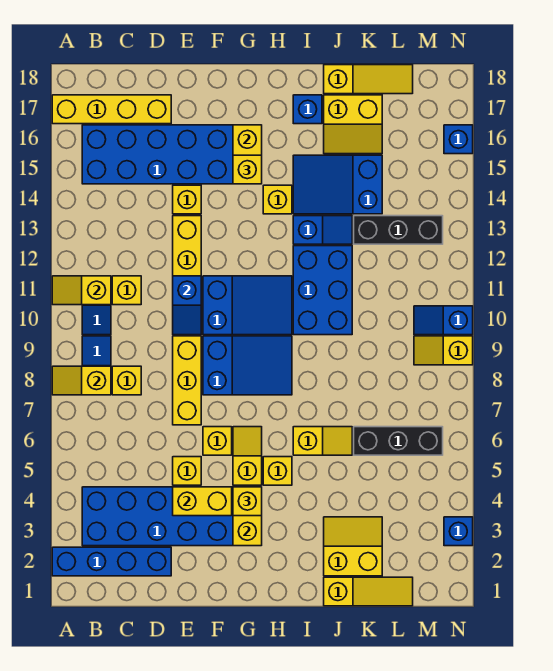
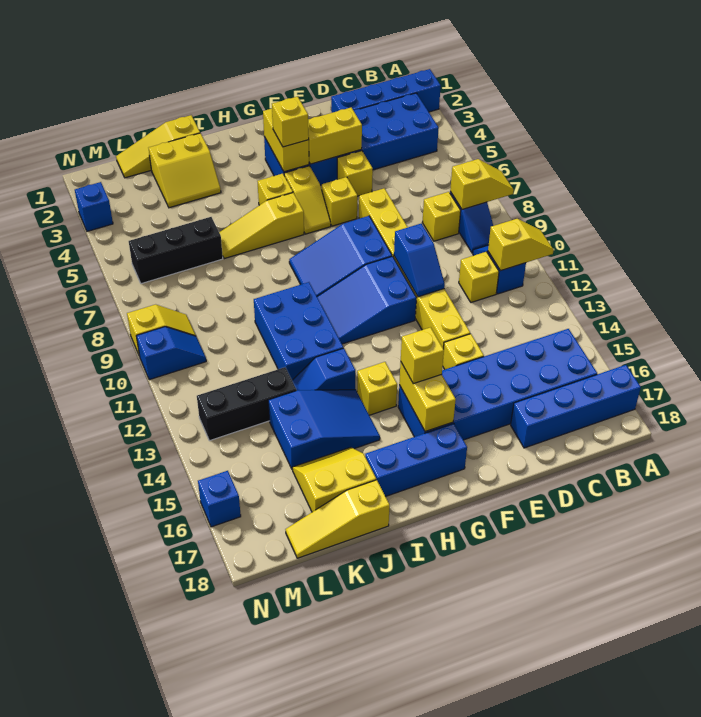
yellow brick A17:D17 level 1 -> blue brick A17:D17 level 1
blue slope E10:E11 level 2 top 11 -> blue slope E10:E11 level 2 top 10
yellow slope I6:J6 level 1 top I -> yellow slope H6:J6 level 1 top H
blue brick I17 level 1 -> blue brick G17:I17 level 1

